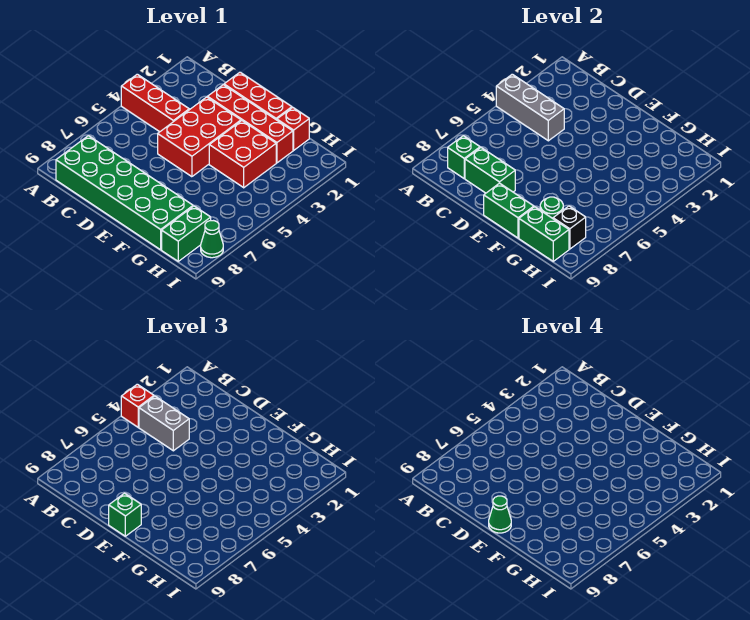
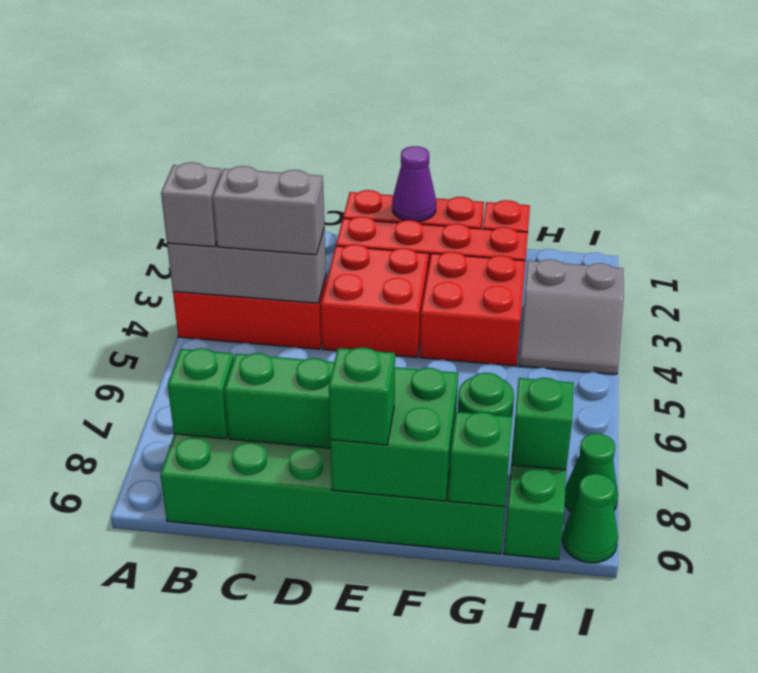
red brick A4 level 3 -> grey brick A4 level 3
red brick D3:E5 level 1 -> red brick D3:E4 level 1
none -> purple cone E1 level 2
green brick E9:F9 level 2 -> green brick E8:F9 level 2
green cone E9 level 4 -> green cone I9 level 1
green brick G9:H9 level 2 -> green brick G9 level 2
none -> grey slope H3:I4 level 1 top 3
black brick H8 level 2 -> green brick H8 level 2

